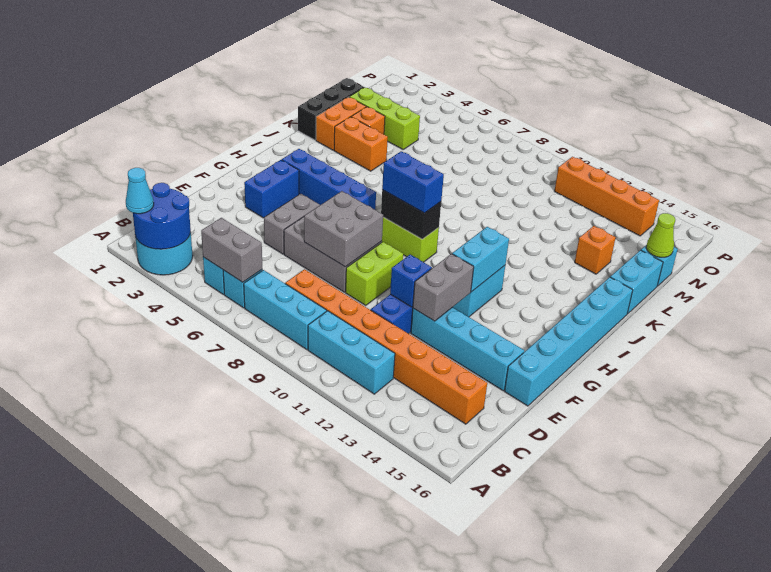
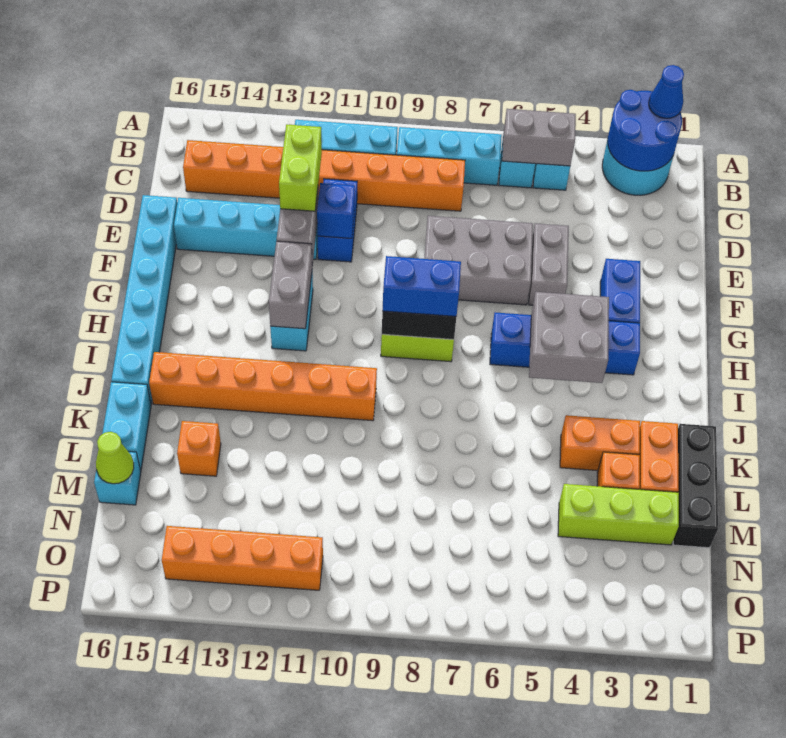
cyan cone A2 level 3 -> blue cone A2 level 3
grey brick E7:F8 level 2 -> grey brick H4:I5 level 2
lime brick E9:F9 level 1 -> lime brick D12:E12 level 3
cyan brick G12:H12 level 2 -> grey brick G12:H12 level 2
none -> orange brick J10:J15 level 1

